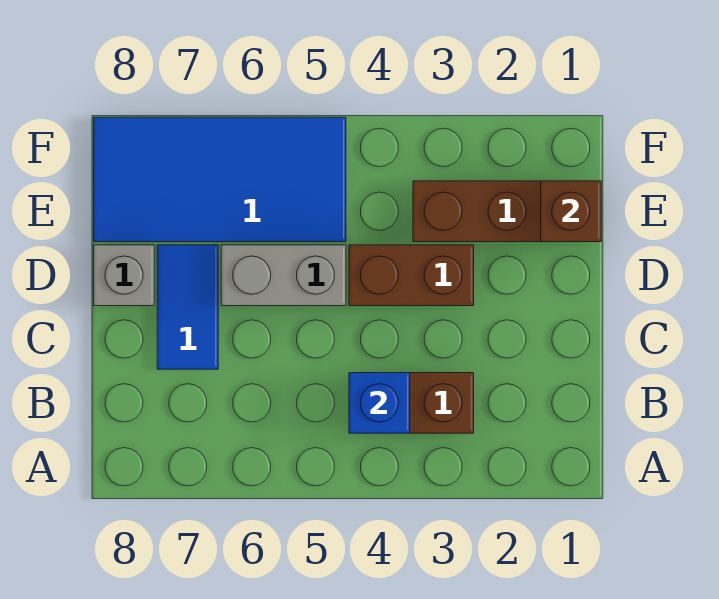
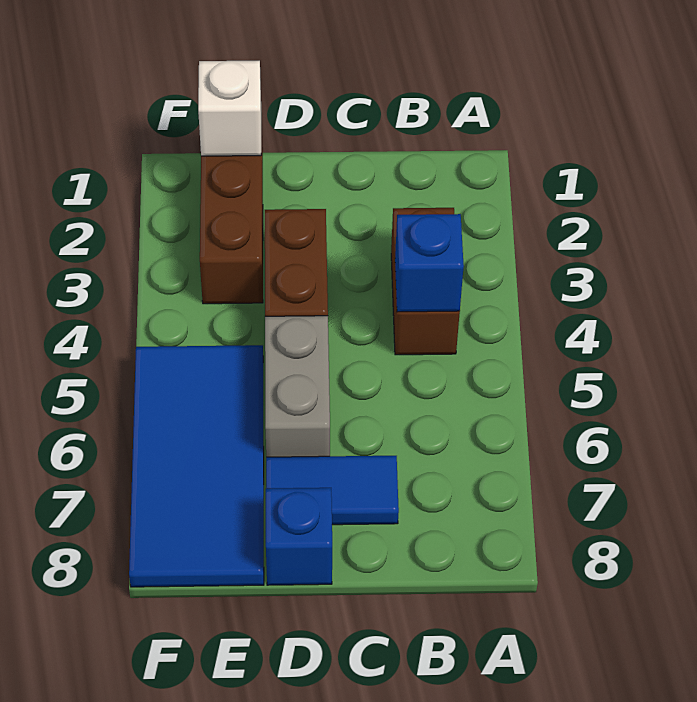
grey brick D8 level 1 -> blue brick D8 level 1
brown brick E1 level 2 -> white brick E1 level 2

